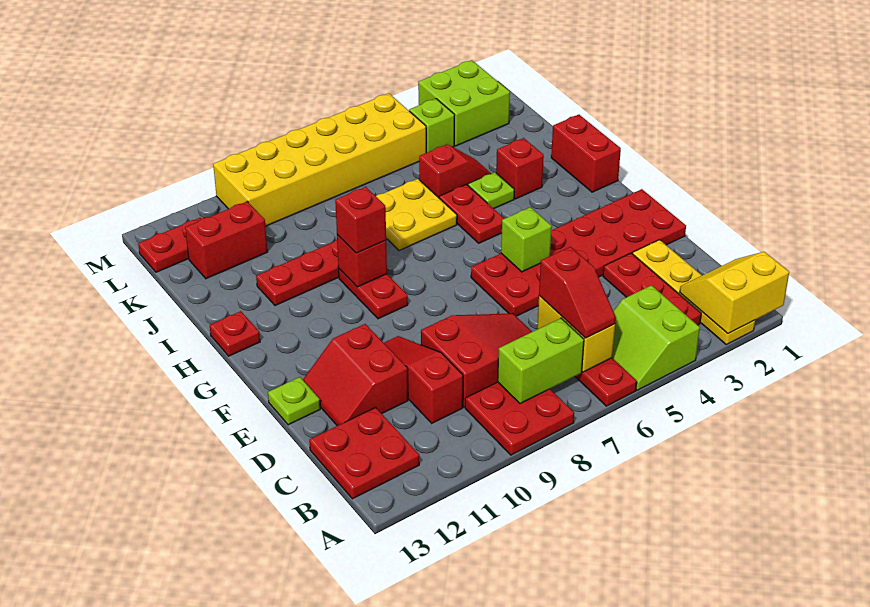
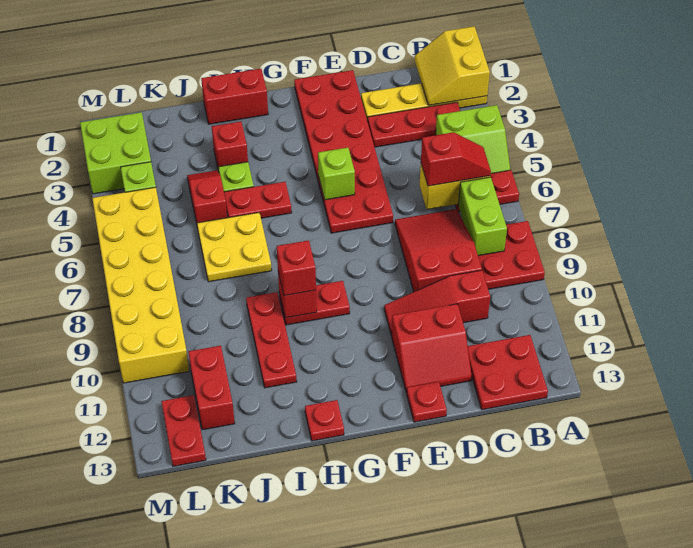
lime plate E13 level 1 -> red plate E13 level 1

